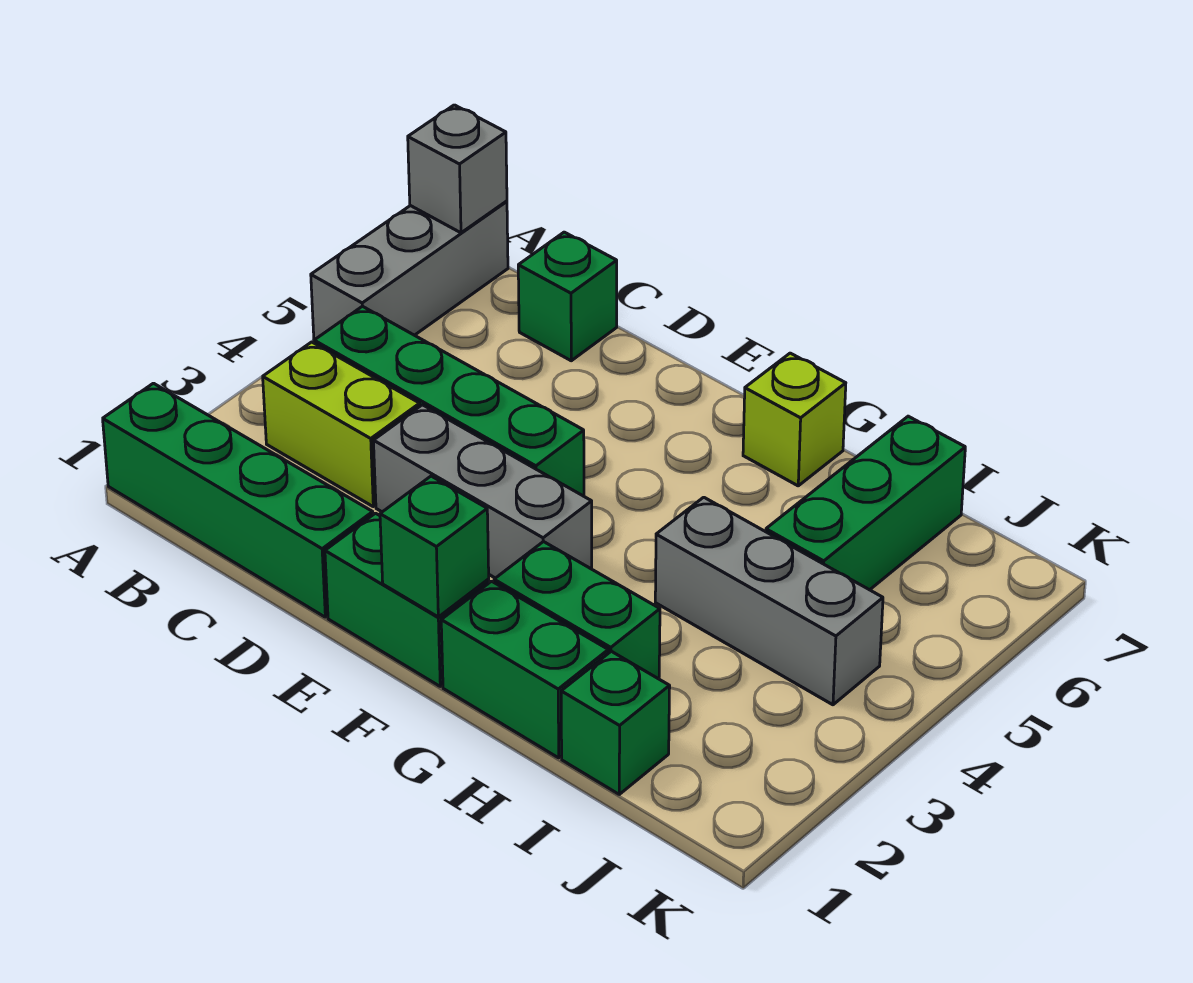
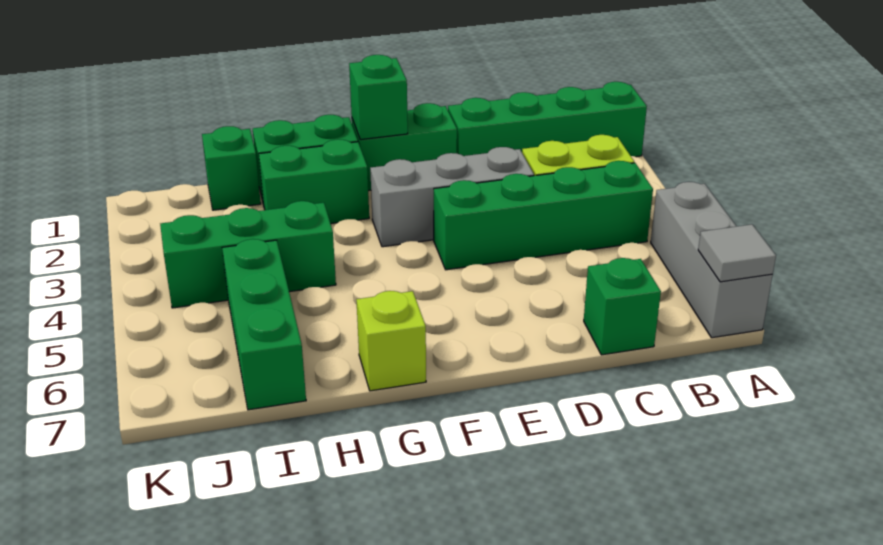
grey brick A7 level 2 -> grey tile A7 level 2
grey brick H4:J4 level 1 -> green brick H4:J4 level 1

